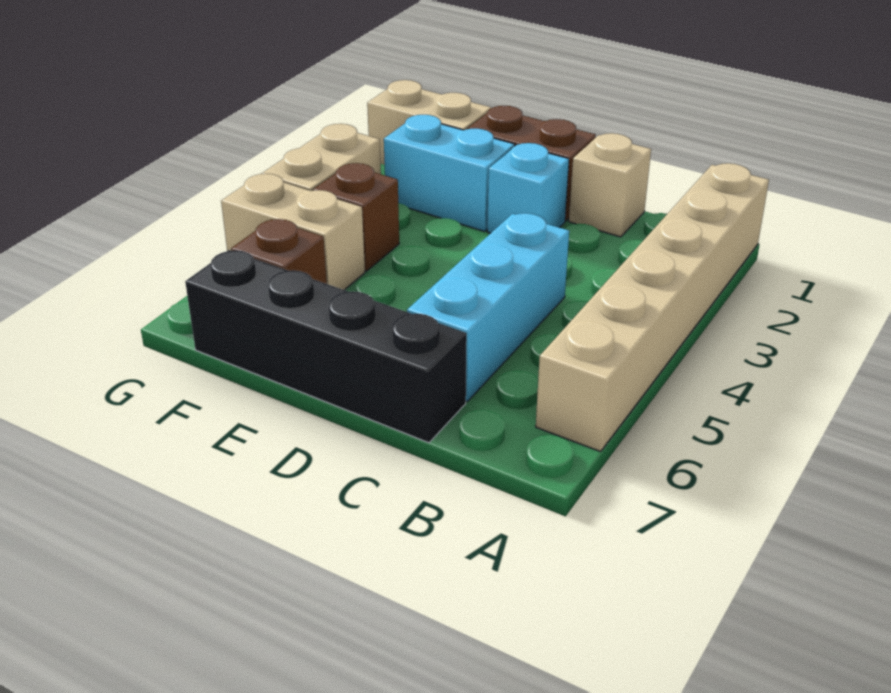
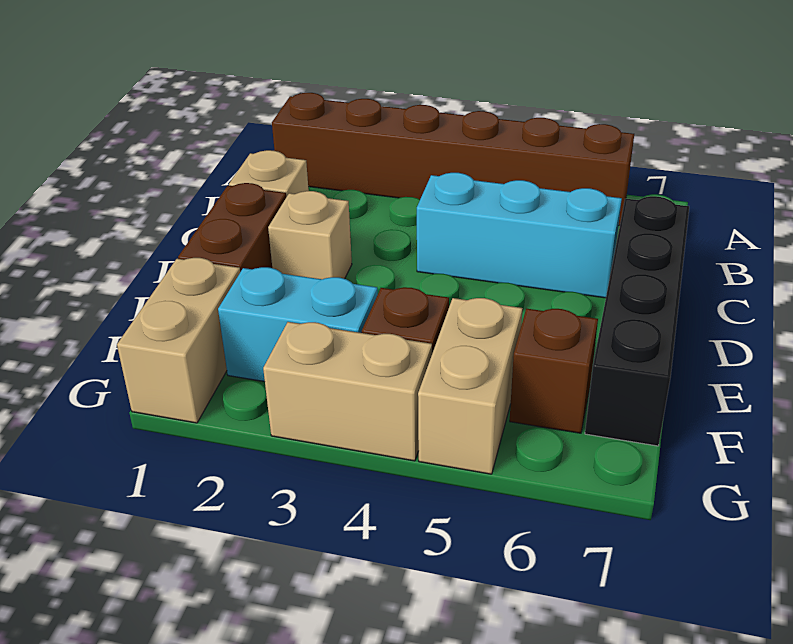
tan brick A1:A6 level 1 -> brown brick A1:A6 level 1
cyan brick D2 level 1 -> tan brick D2 level 1
cyan brick E2:F2 level 1 -> cyan brick F2:F3 level 1

